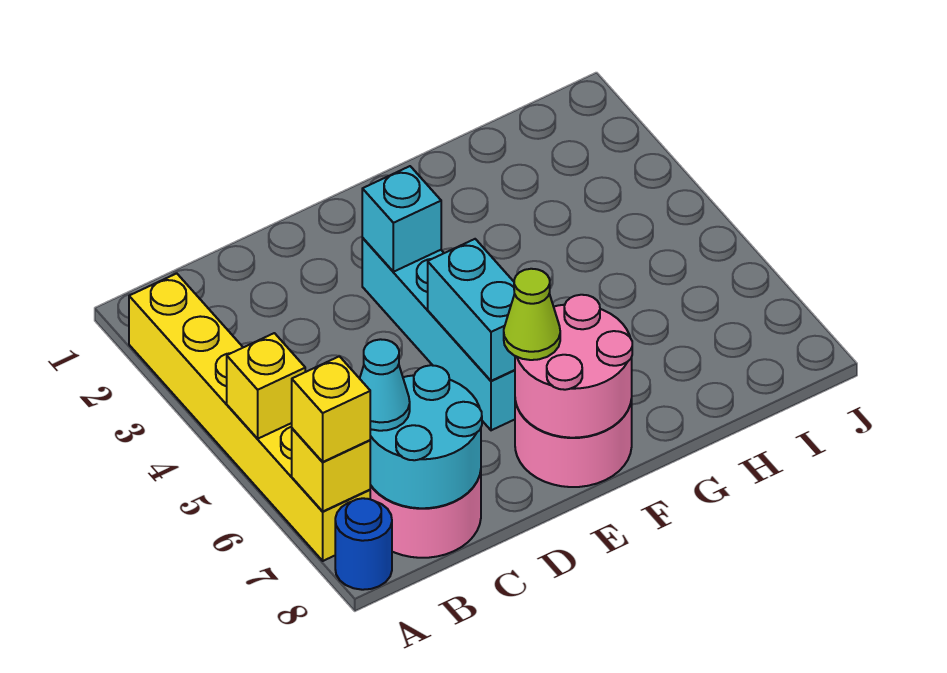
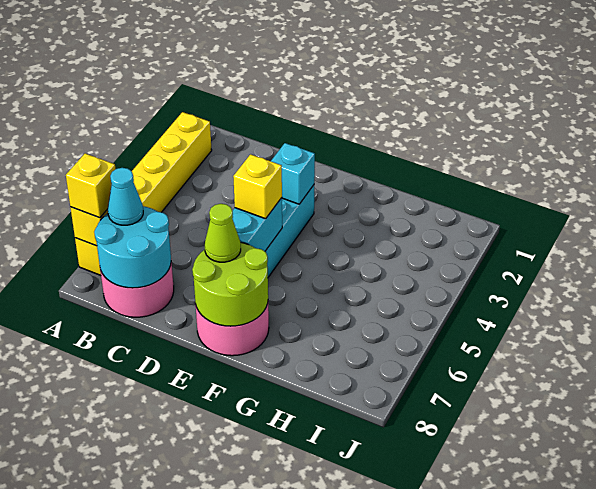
yellow brick A5 level 2 -> yellow brick E5 level 3
blue round brick A8 level 1 -> none
pink round brick E7:F8 level 2 -> lime round brick E7:F8 level 2

